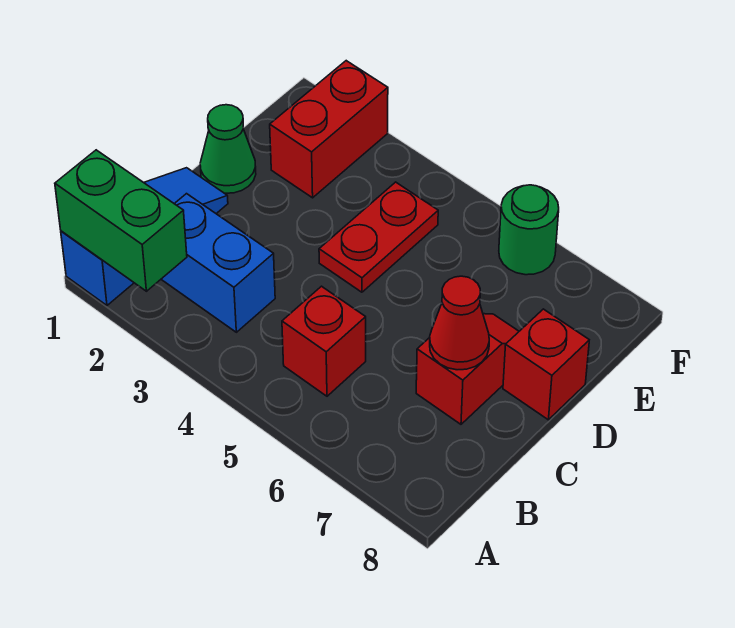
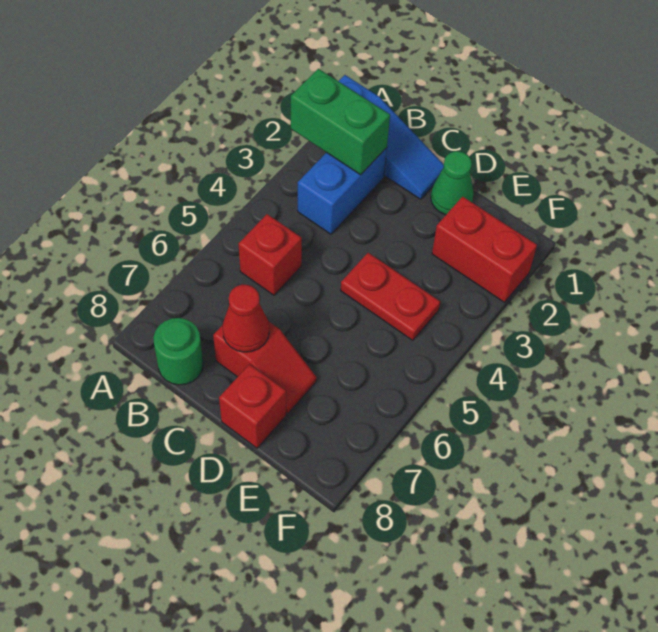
green brick A1:A2 level 2 -> green brick A2:B2 level 2
green round brick F6 level 1 -> green round brick B8 level 1

